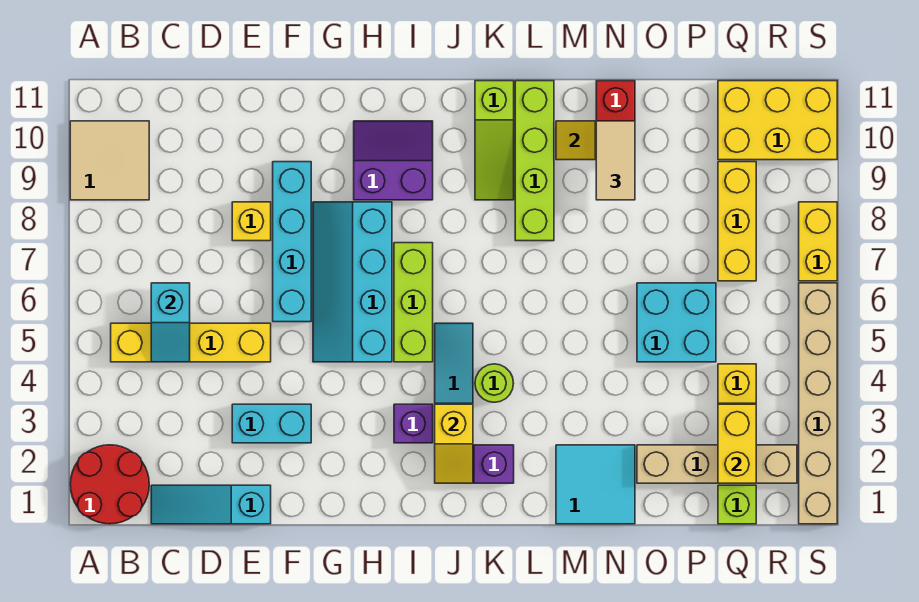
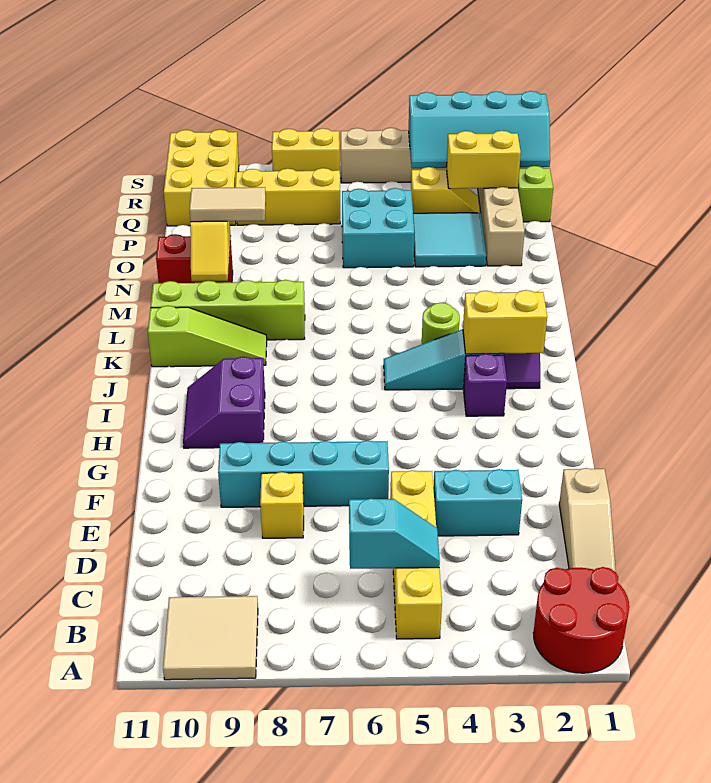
cyan slope C1:E1 level 1 top E -> tan slope C1:E1 level 1 top E
cyan brick E3:F3 level 1 -> cyan brick E3:E4 level 1
cyan slope G5:H8 level 1 top H -> cyan slope R1:S4 level 2 top S
lime brick I5:I7 level 1 -> none
yellow slope J2:J3 level 2 top 3 -> yellow brick J2:J3 level 2
cyan tile M1:N2 level 1 -> cyan tile O3:P4 level 1

